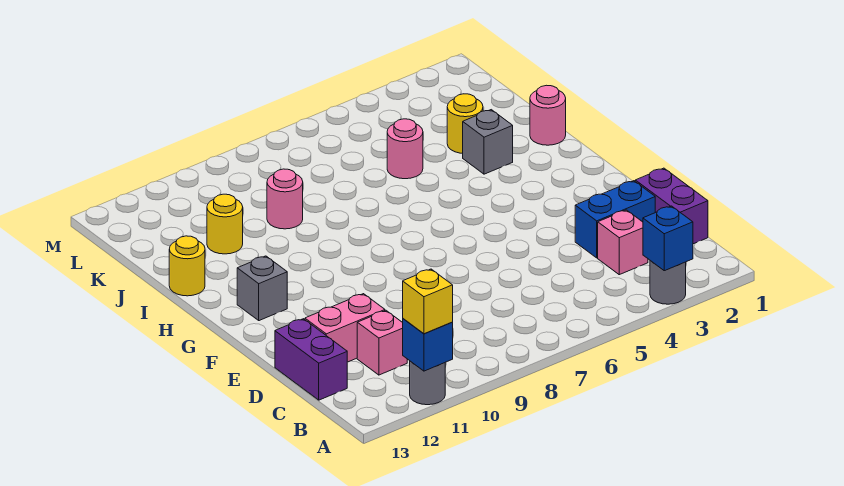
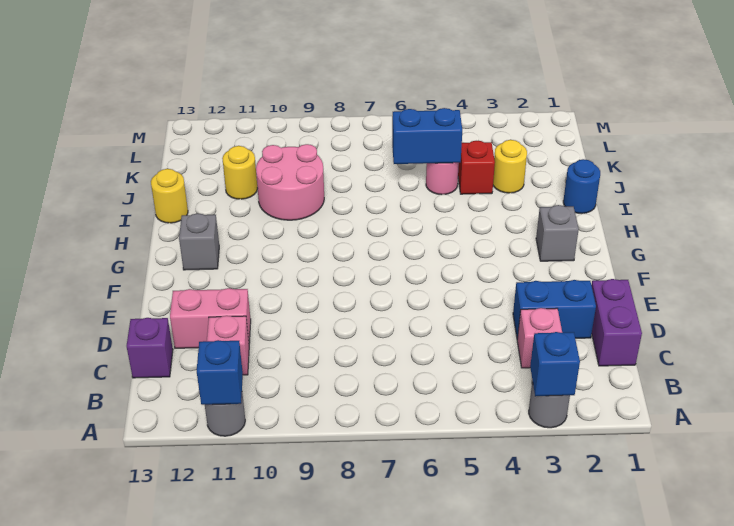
yellow brick A11 level 3 -> none
purple brick C13:D13 level 1 -> purple brick C13 level 1
pink round brick I1 level 1 -> blue round brick I1 level 1
grey brick I3 level 1 -> grey brick G2 level 1
none -> red brick J4 level 1
none -> blue brick J5:J6 level 2
pink round brick J9 level 1 -> pink round brick I9:J10 level 1

